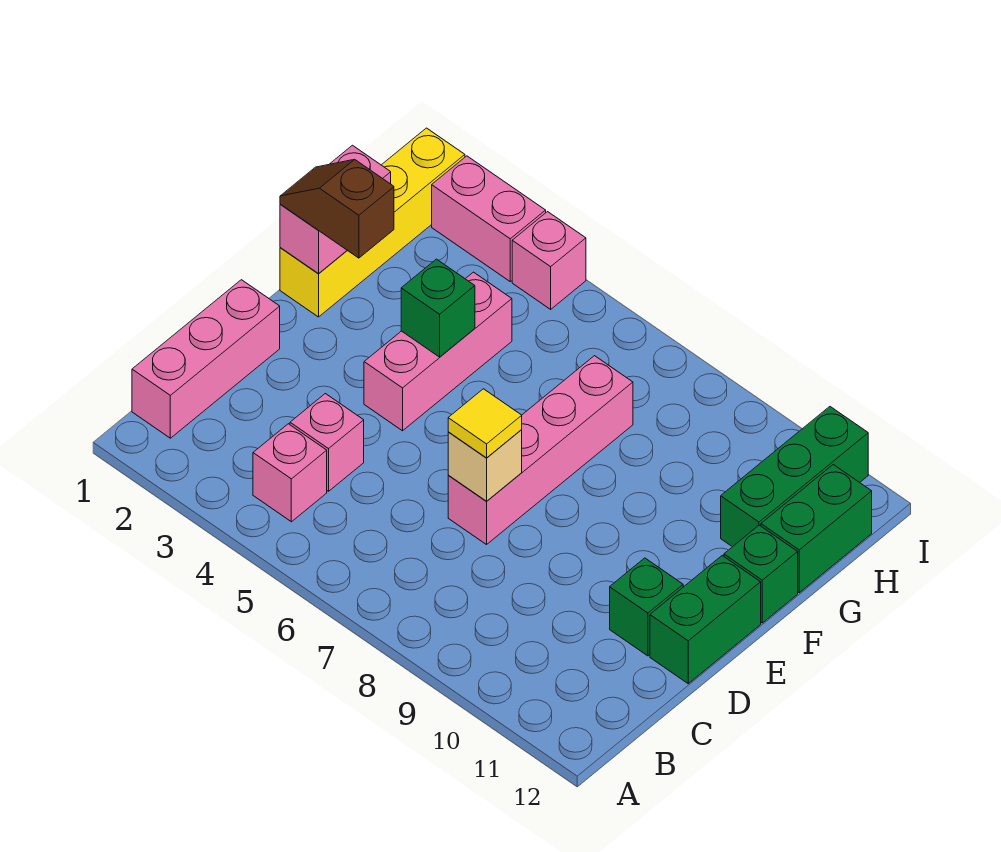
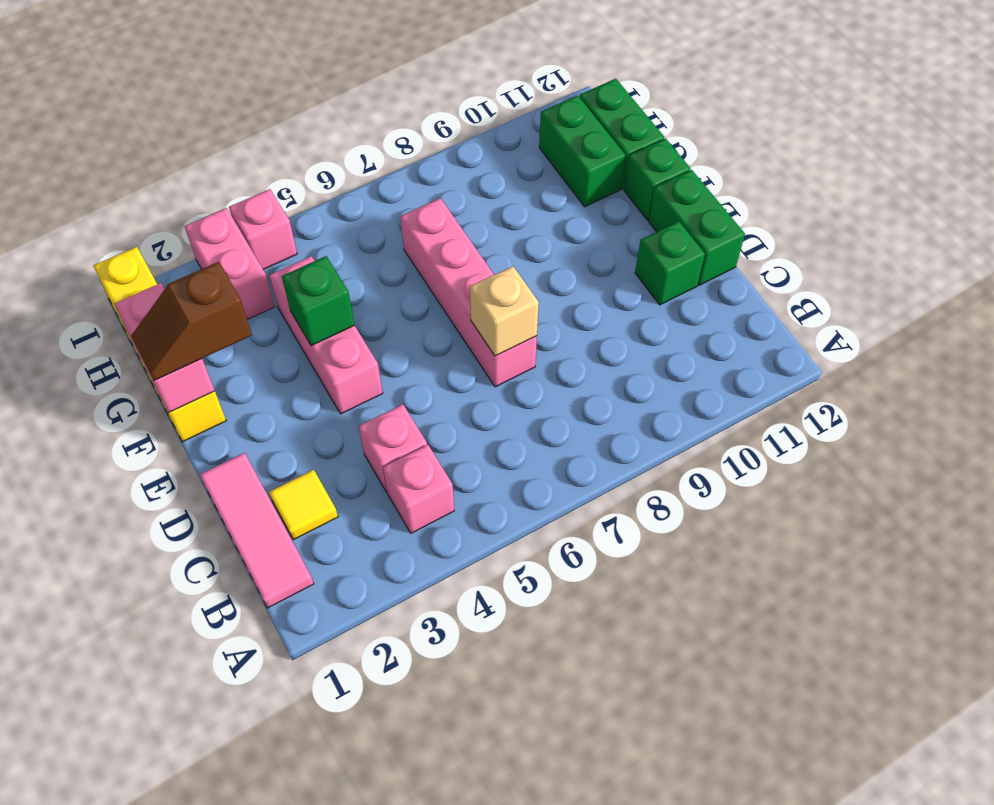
pink brick B1:D1 level 1 -> pink tile B1:D1 level 1
yellow tile D7 level 3 -> yellow tile C2 level 1
green brick G11:I11 level 1 -> green brick G11:H11 level 1
pink brick I2:I3 level 1 -> pink brick H3:I3 level 1

